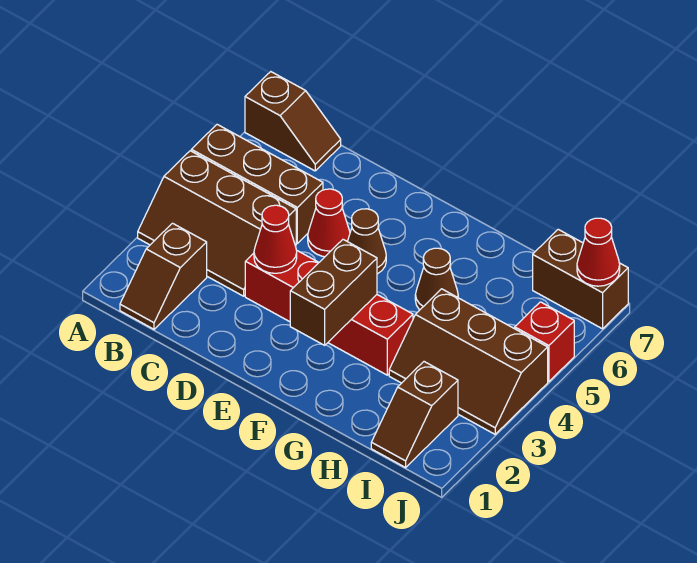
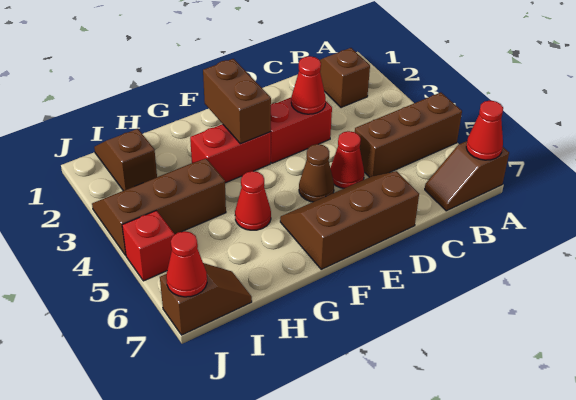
brown slope A3:C4 level 1 top 4 -> brown slope D6:F7 level 1 top 7
none -> red cone A7 level 2
brown cone G5 level 1 -> red cone G5 level 1
brown brick I7:J7 level 1 -> brown slope I7:J7 level 1 top J

